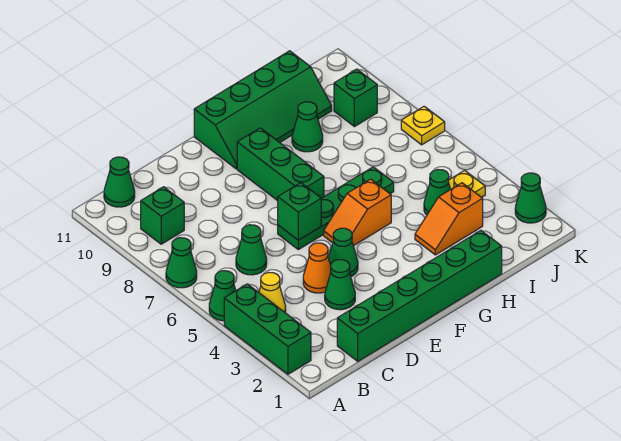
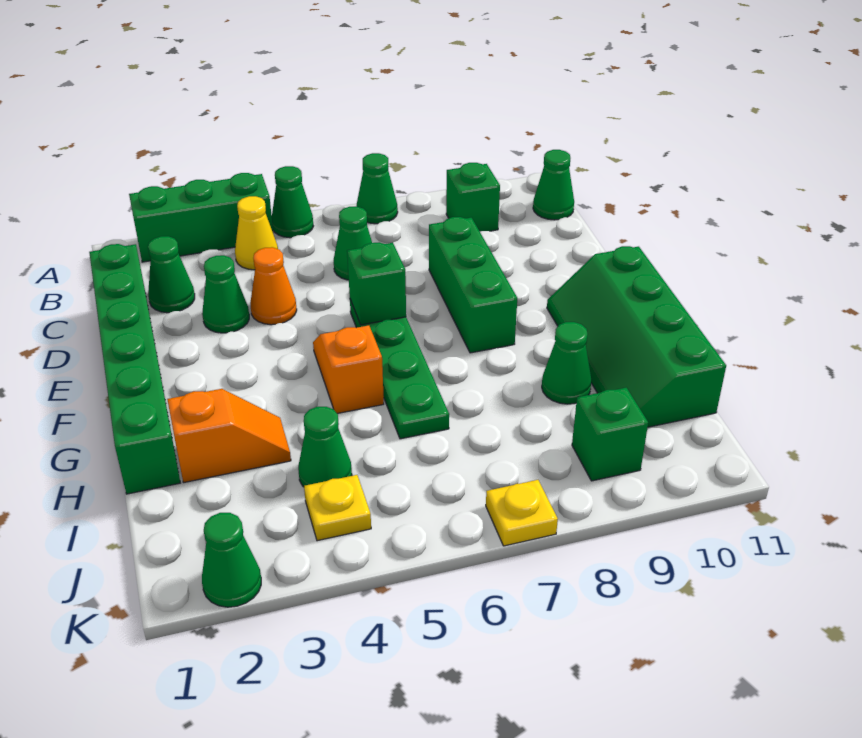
green cone E4 level 1 -> green cone C2 level 1
green brick F7:F9 level 1 -> green brick D8:F8 level 1
orange slope H3:I3 level 1 top I -> orange slope H2:H3 level 1 top 2

